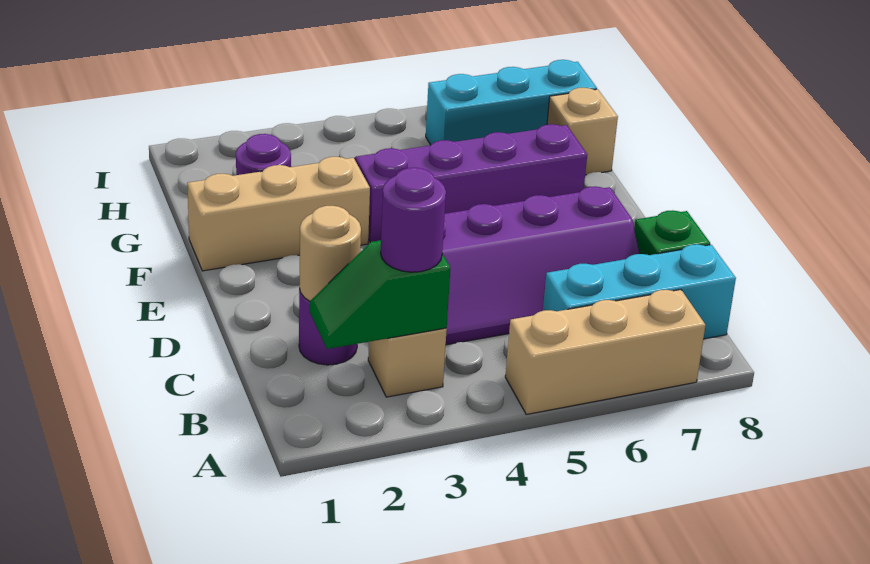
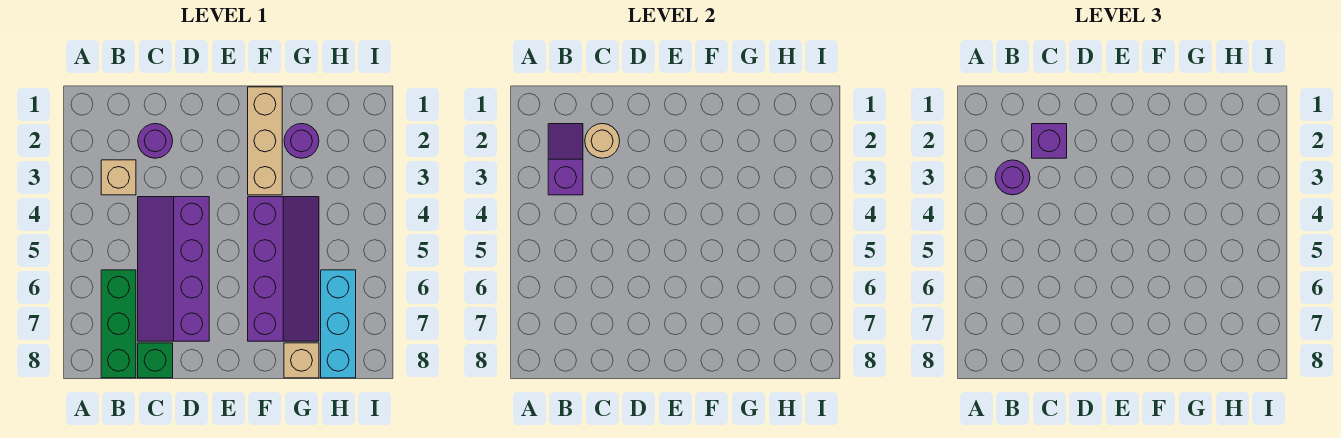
tan brick A5:A7 level 1 -> none
green slope B2:B3 level 2 top 3 -> purple slope B2:B3 level 2 top 3
cyan brick B6:B8 level 1 -> green brick B6:B8 level 1
none -> purple brick C2 level 3

